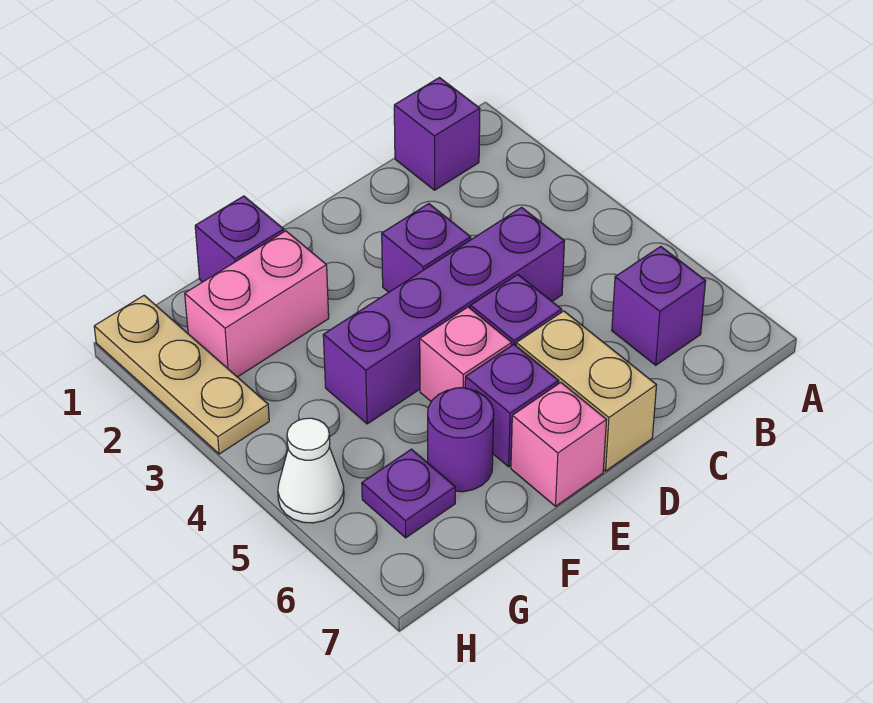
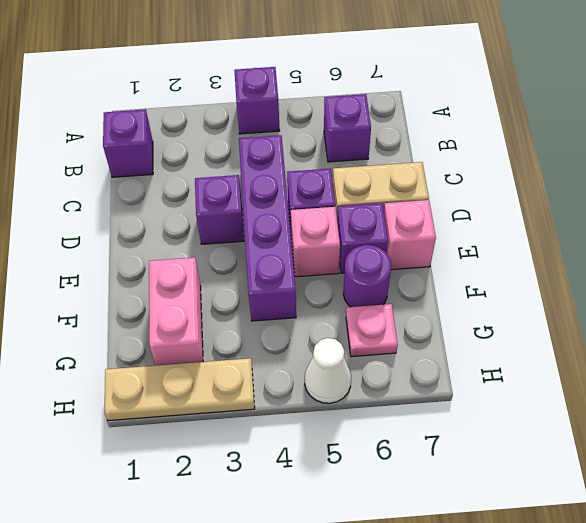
purple brick F1 level 1 -> purple brick A4 level 1
purple plate G6 level 1 -> pink plate G6 level 1

